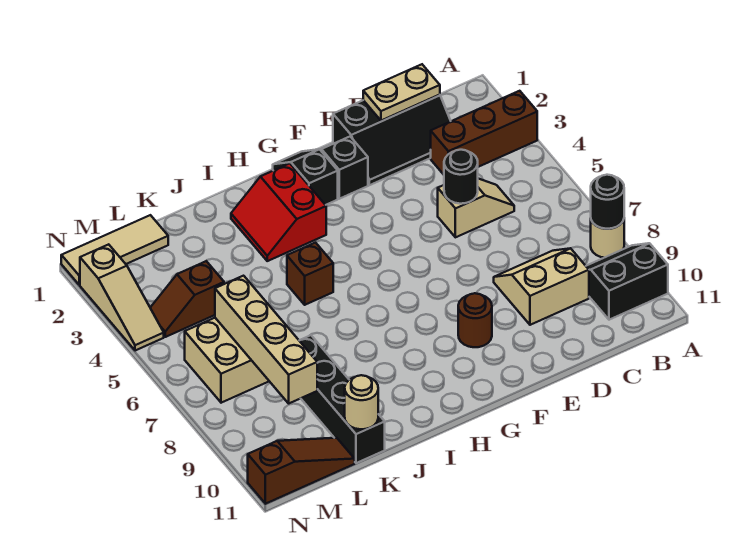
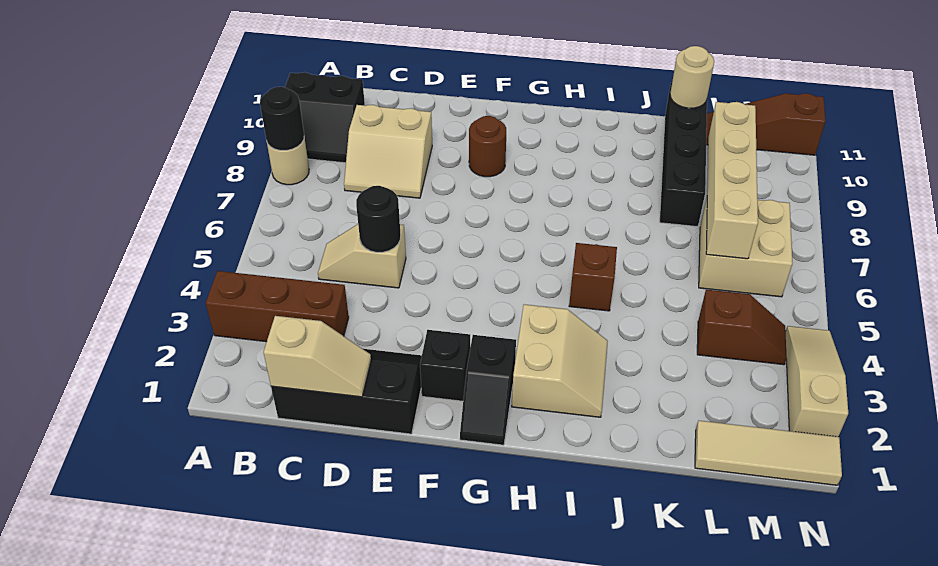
tan plate C1:D1 level 2 -> tan slope C1:D1 level 2 top C
red slope H2:I3 level 1 top H -> tan slope H2:I3 level 1 top H

